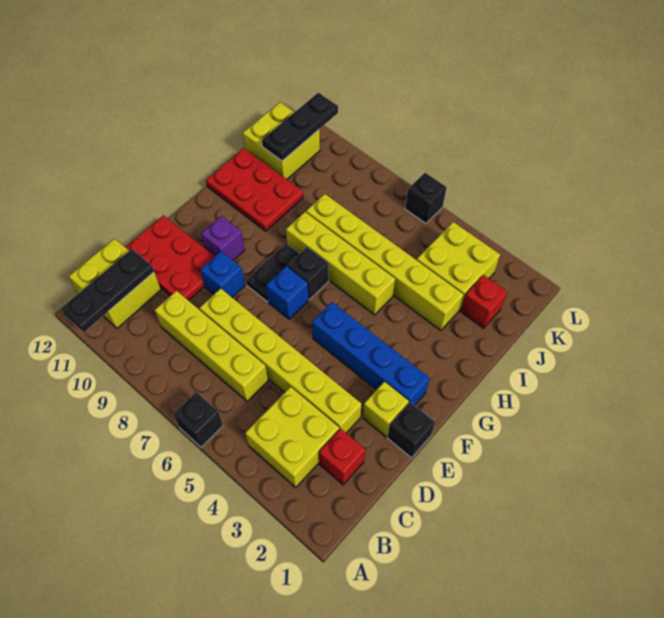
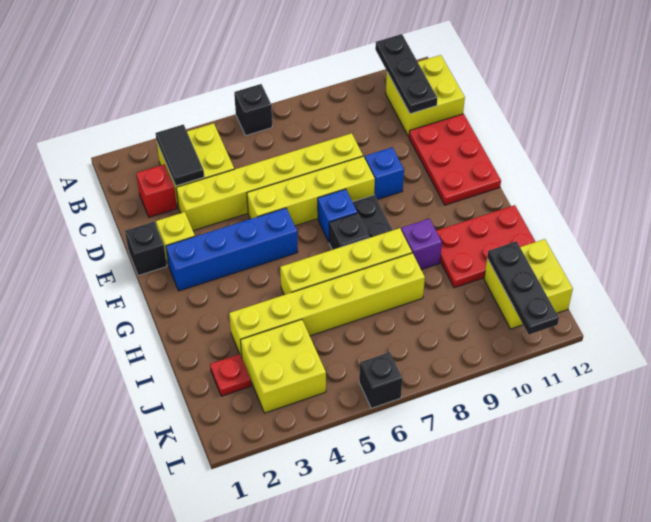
none -> black tile B3:C3 level 2
yellow brick C6:C9 level 1 -> yellow brick E5:E8 level 1
red plate D10:E12 level 1 -> red plate D11:F12 level 1
purple brick F10 level 1 -> purple brick H9 level 1
red brick J2 level 1 -> red plate J2 level 1

